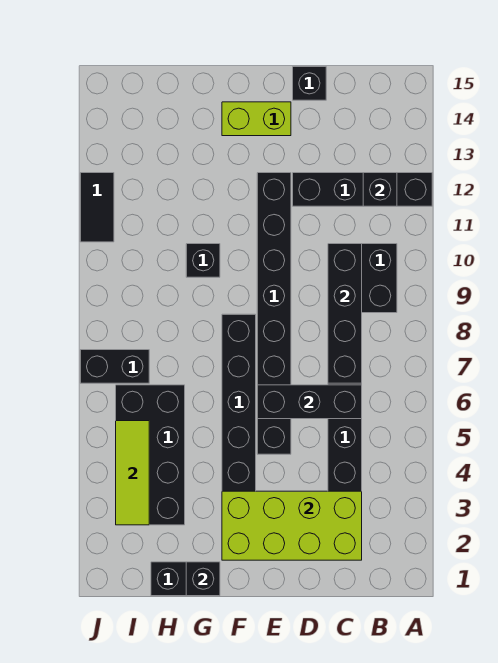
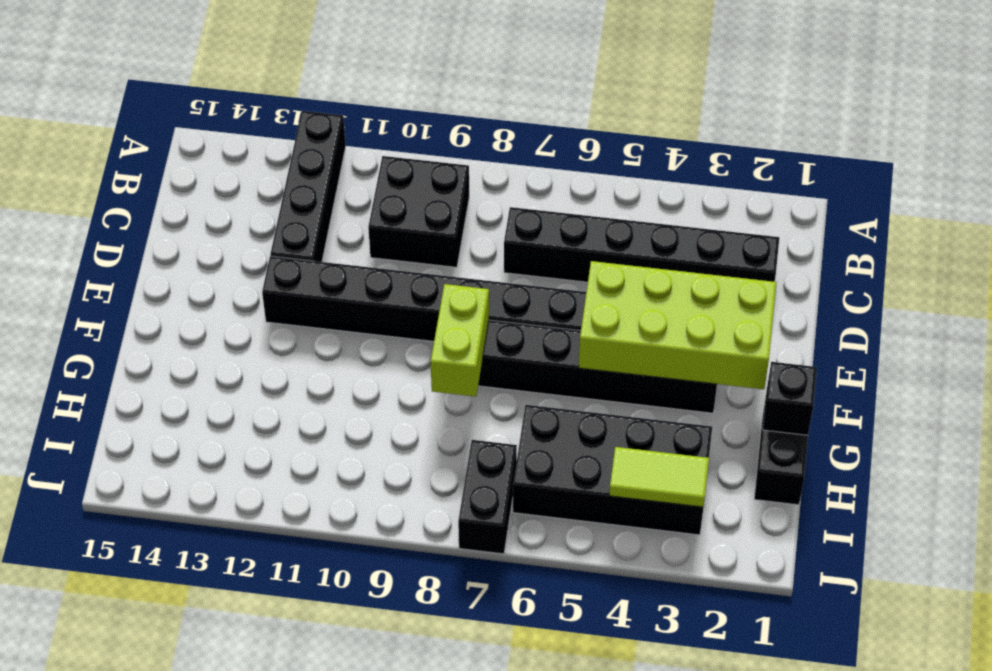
black brick B12 level 2 -> none
lime brick C2:F3 level 2 -> lime brick E2:F5 level 2
black brick C6:E6 level 2 -> none
black brick C7:C10 level 2 -> none
black brick D15 level 1 -> none
lime brick E14:F14 level 1 -> lime brick F8:G8 level 2
black brick G10 level 1 -> none
lime tile I3:I5 level 2 -> lime tile I3:I4 level 2
black tile J11:J12 level 1 -> none

